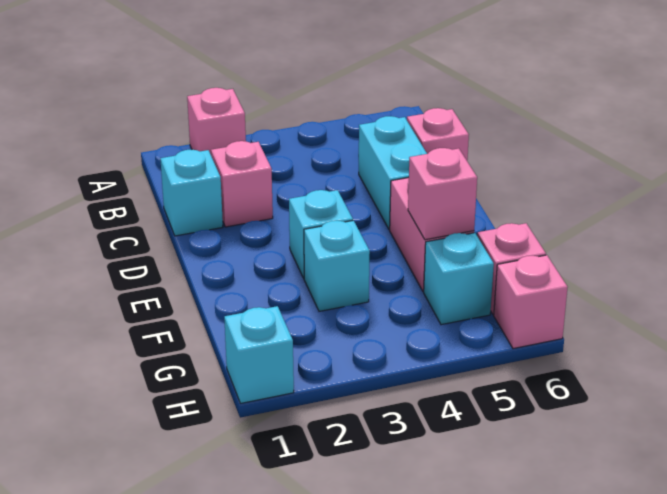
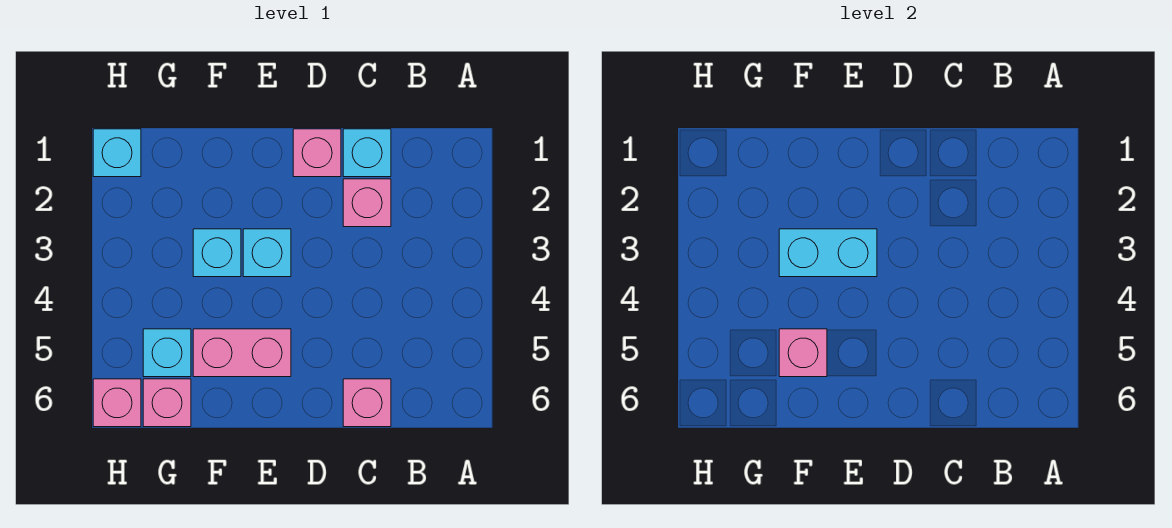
pink brick A2 level 1 -> pink brick D1 level 1
cyan brick C5:D5 level 1 -> cyan brick E3:F3 level 2

